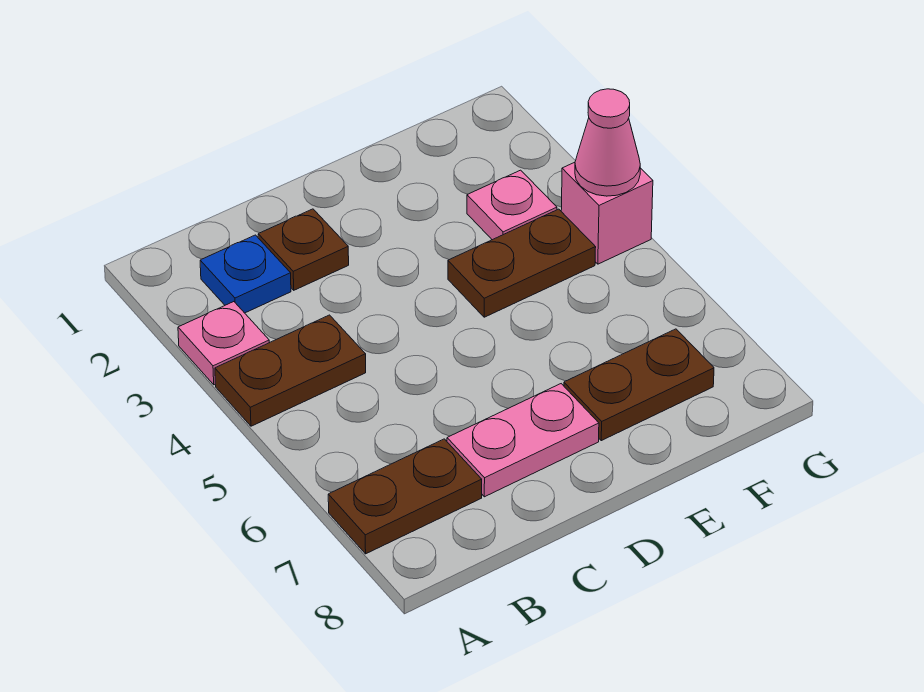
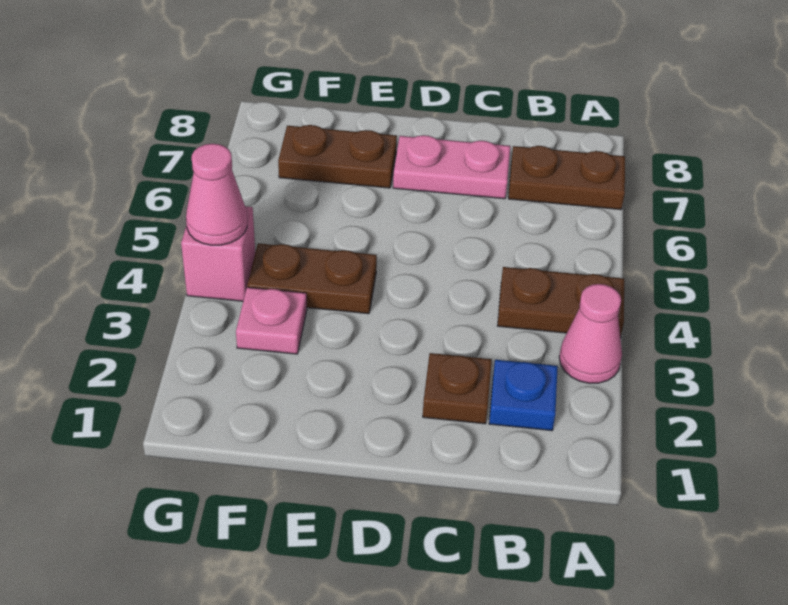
pink plate A3 level 1 -> pink cone A3 level 1

